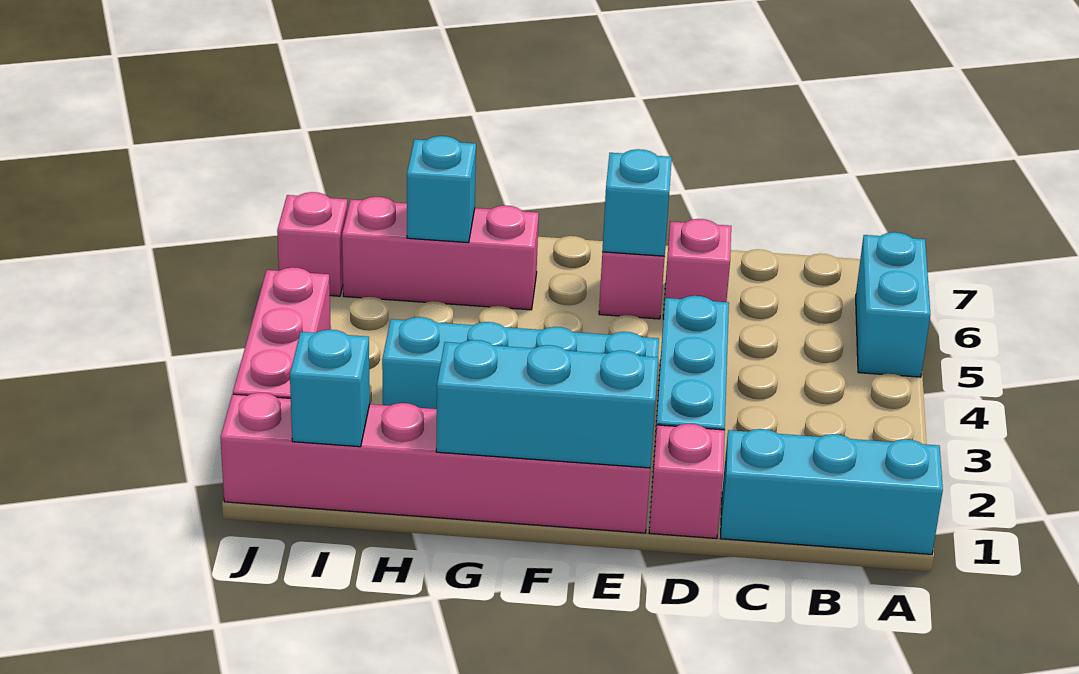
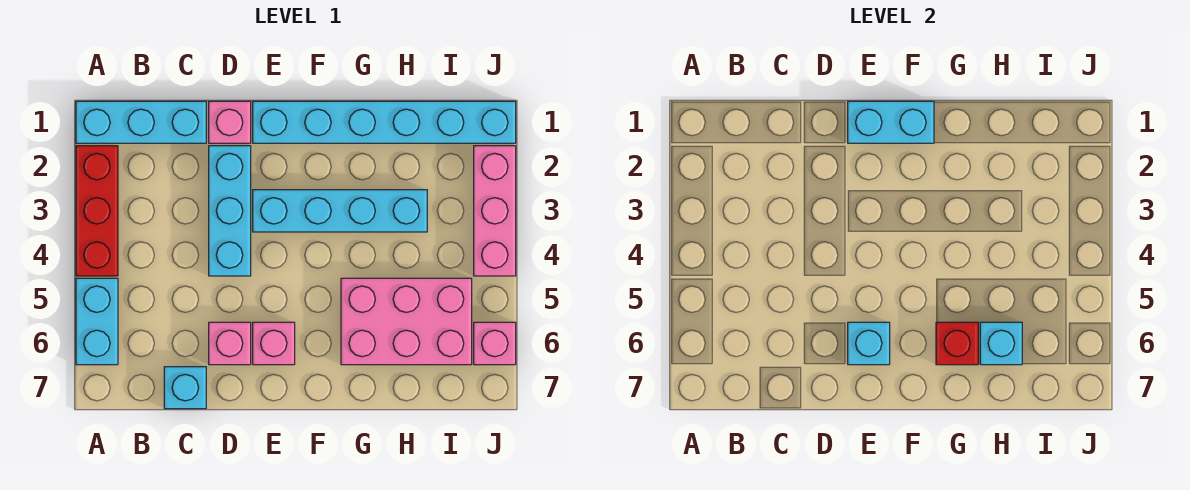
none -> red brick A2:A4 level 1
pink brick E1:J1 level 1 -> cyan brick E1:J1 level 1
cyan brick E1:G1 level 2 -> cyan brick E1:F1 level 2
pink brick G6:I6 level 1 -> pink brick G5:I6 level 1
none -> red brick G6 level 2
cyan brick I1 level 2 -> cyan brick C7 level 1

